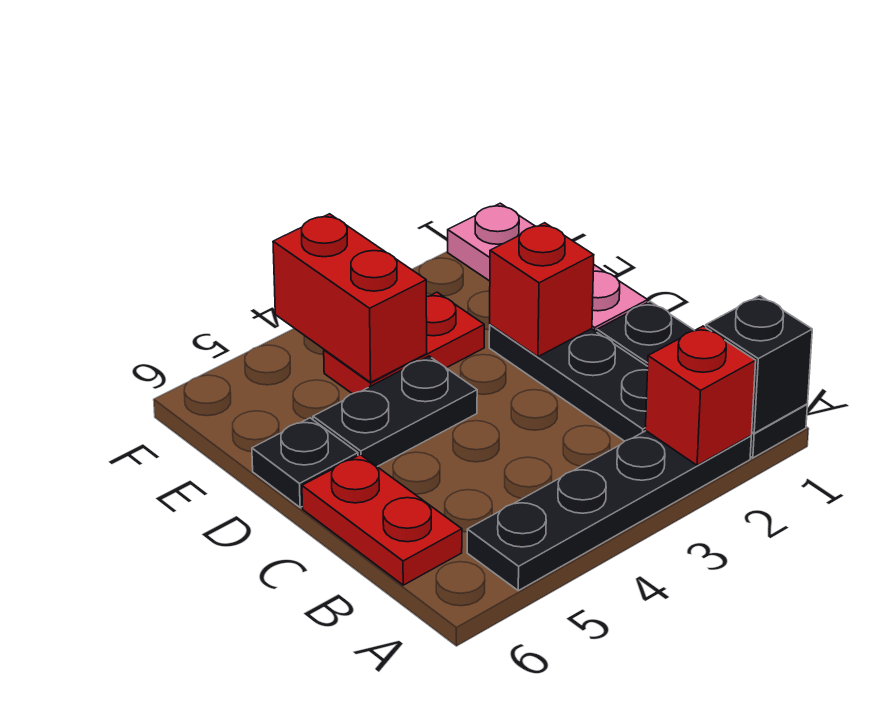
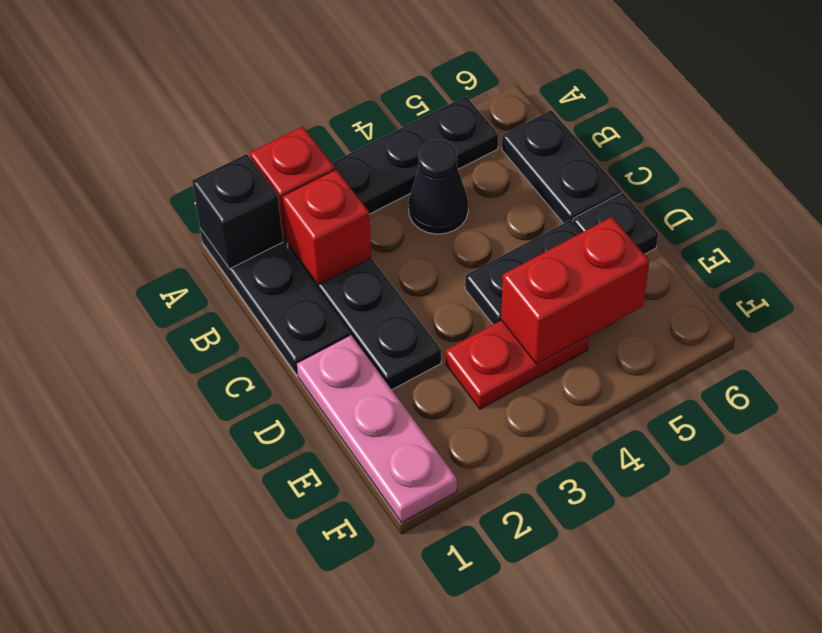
none -> black cone B4 level 1
red plate B6:C6 level 1 -> black plate B6:C6 level 1
red brick D2 level 2 -> red brick B2 level 2
red brick E4:F4 level 2 -> red brick E4:E5 level 2

